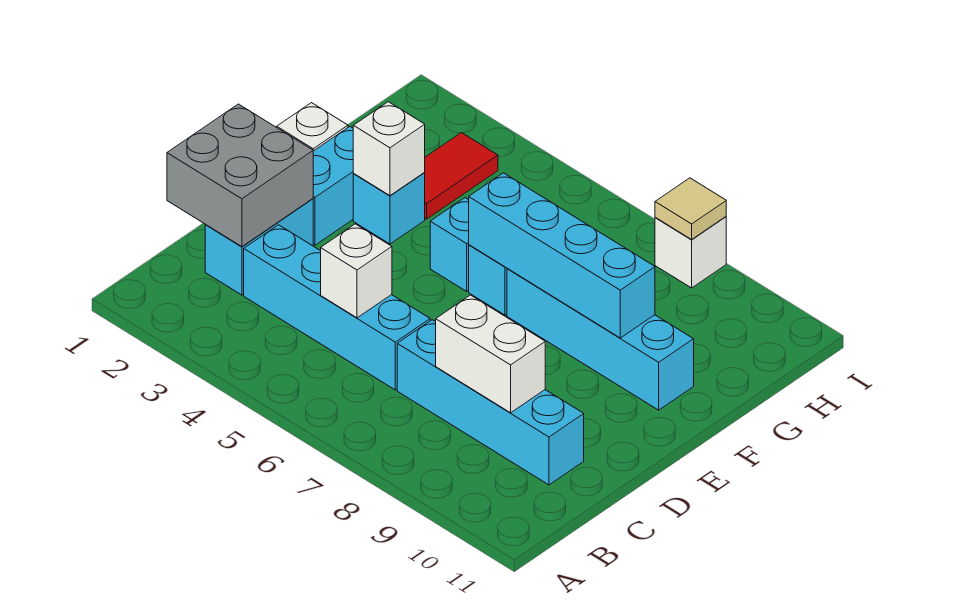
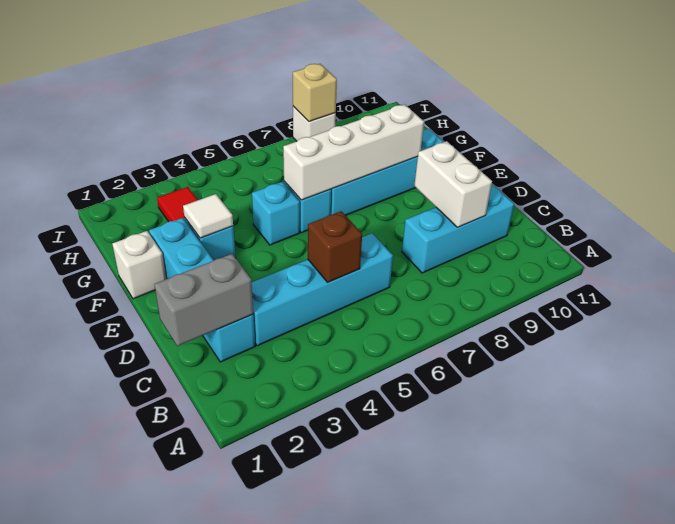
grey brick C1:D2 level 2 -> grey brick C1:C2 level 2
white brick C5 level 2 -> brown brick C5 level 2
cyan brick C7:C10 level 1 -> cyan brick C8:C10 level 1
white brick C8:C9 level 2 -> white brick C9:D9 level 2
white brick F3 level 2 -> white tile F3 level 2
cyan brick F6:F9 level 2 -> white brick F6:F9 level 2
tan tile I8 level 2 -> tan brick I8 level 2

